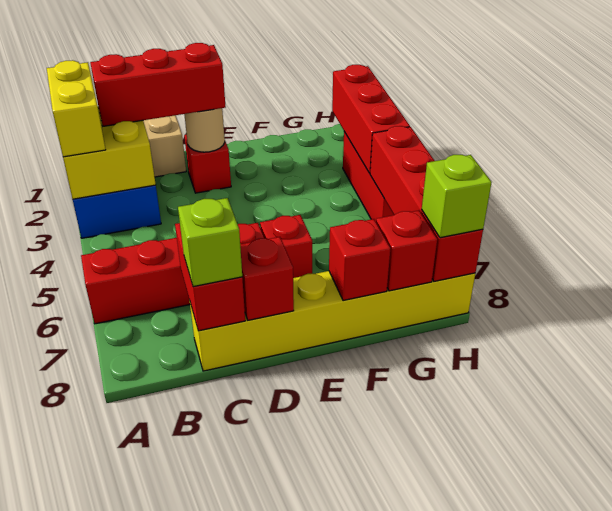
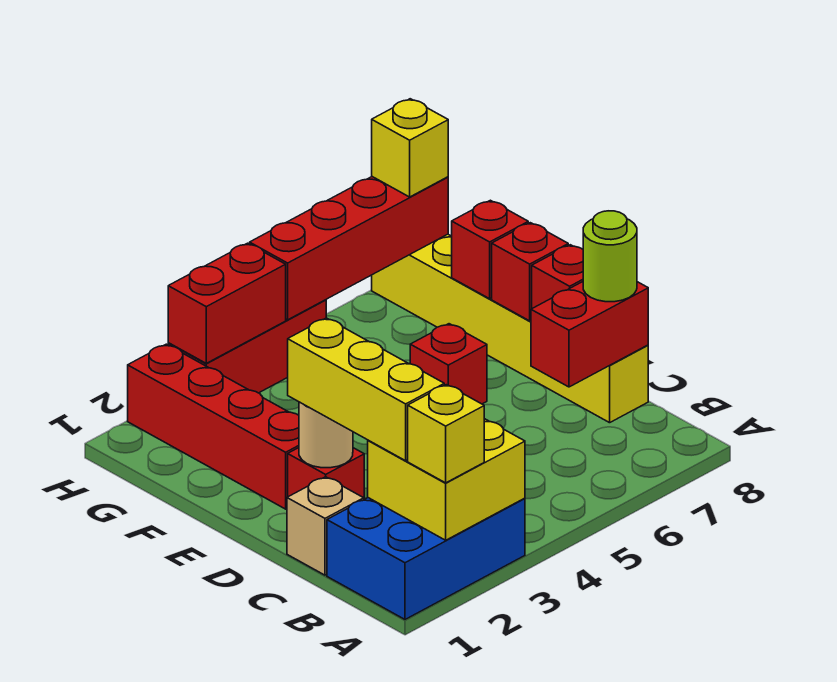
yellow brick A2:A3 level 3 -> yellow brick A2 level 3
red brick A6:D6 level 1 -> red brick E2:H2 level 1
red brick B2:D2 level 3 -> yellow brick B2:D2 level 3
lime brick C8 level 3 -> lime round brick C8 level 3
red brick G8 level 2 -> red brick E8 level 2
red brick H2:H4 level 2 -> red brick H3:H4 level 2
lime brick H8 level 3 -> yellow brick H8 level 3

